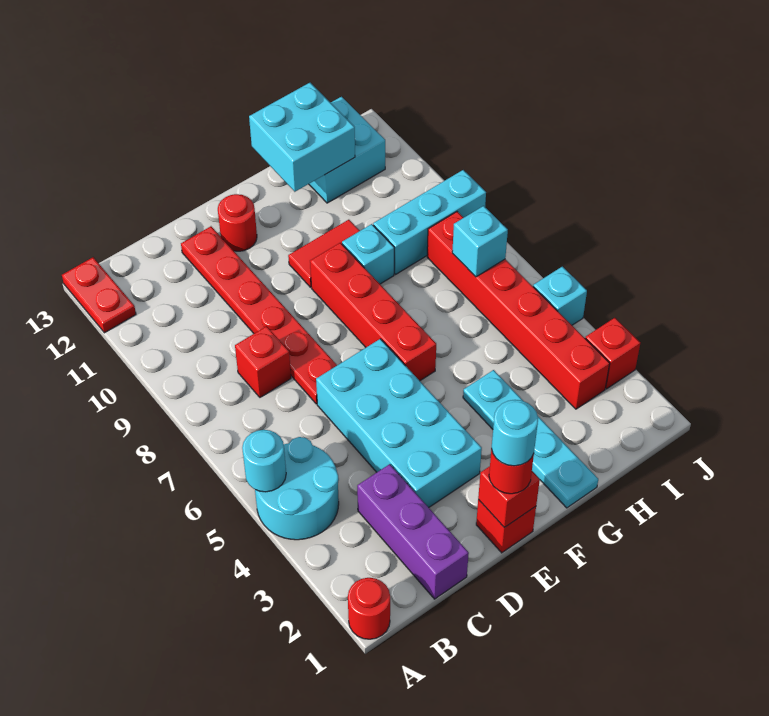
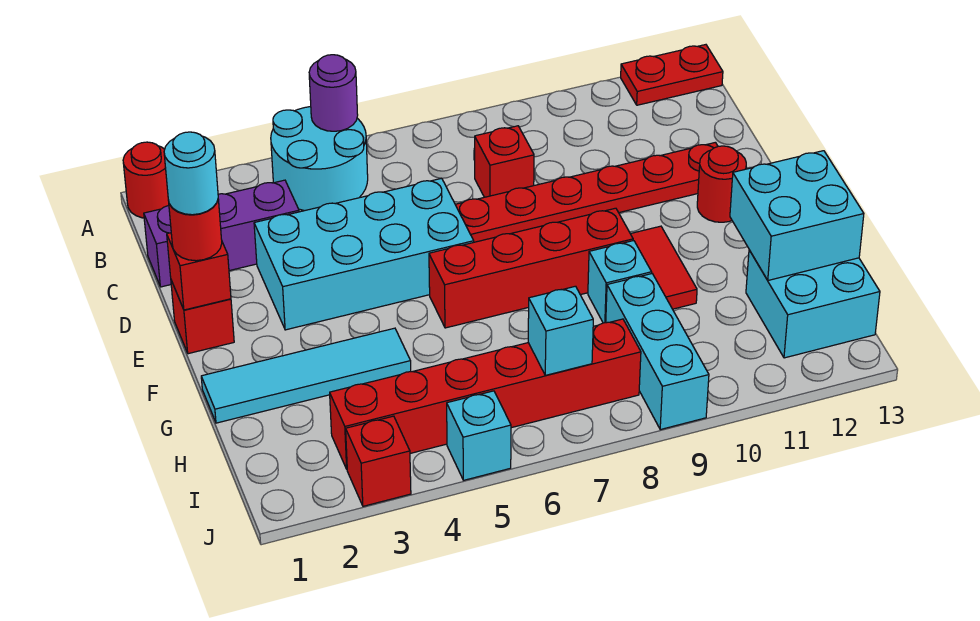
cyan round brick A5 level 2 -> purple round brick A5 level 2
cyan plate G1:G4 level 1 -> cyan tile G1:G4 level 1

